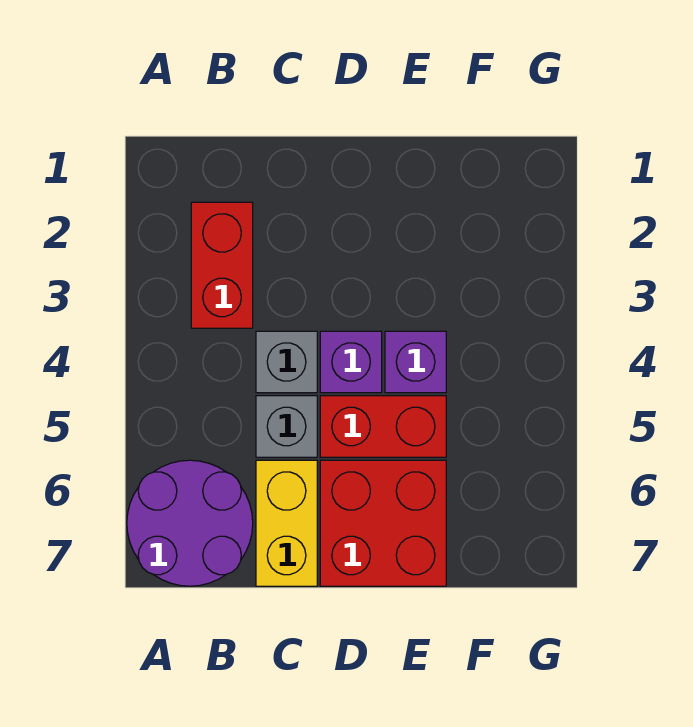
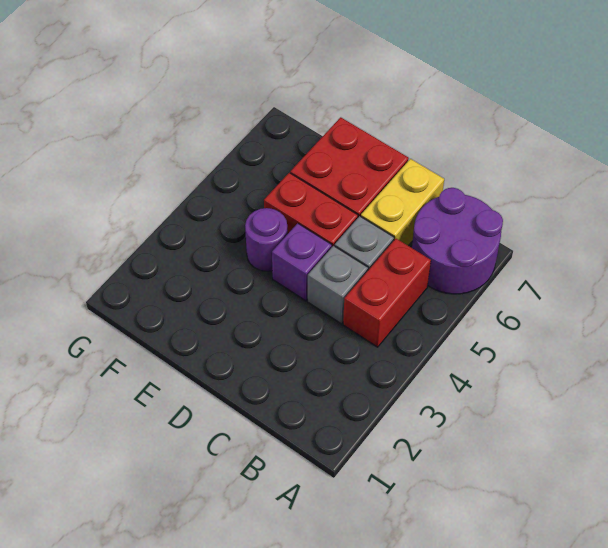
red brick B2:B3 level 1 -> red brick B4:B5 level 1
purple brick E4 level 1 -> purple round brick E4 level 1

